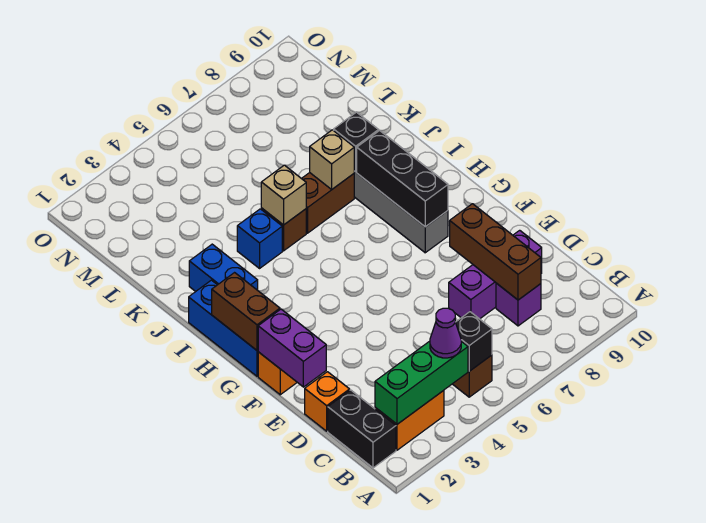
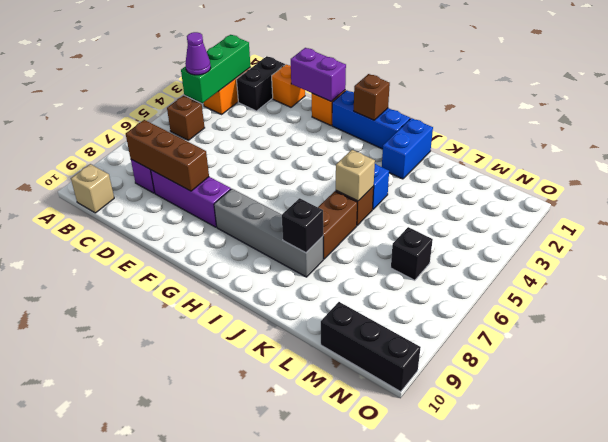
black brick B1:C1 level 1 -> black brick C1:C2 level 1
black brick B5 level 2 -> black brick M6 level 1
purple brick D7:D9 level 1 -> purple brick D8:F8 level 1
brown brick G1:H1 level 2 -> brown brick H1 level 2
black brick G8:I8 level 2 -> black brick M10:O10 level 1
blue brick I2:J2 level 1 -> blue brick J1:J2 level 1
tan brick J7 level 2 -> tan brick B10 level 1

